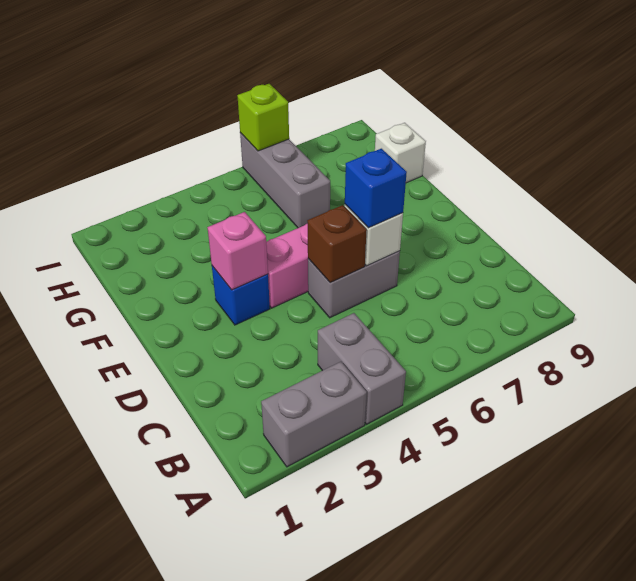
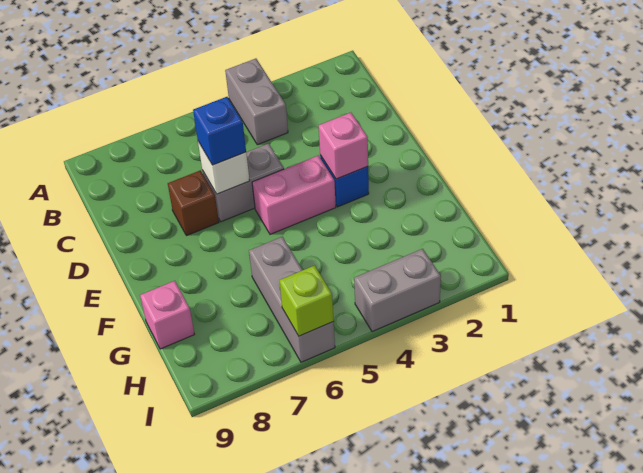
grey brick A2:A3 level 1 -> grey brick I3:I4 level 1
brown brick D5 level 2 -> brown brick D7 level 1
white brick G9 level 1 -> pink brick G9 level 1

